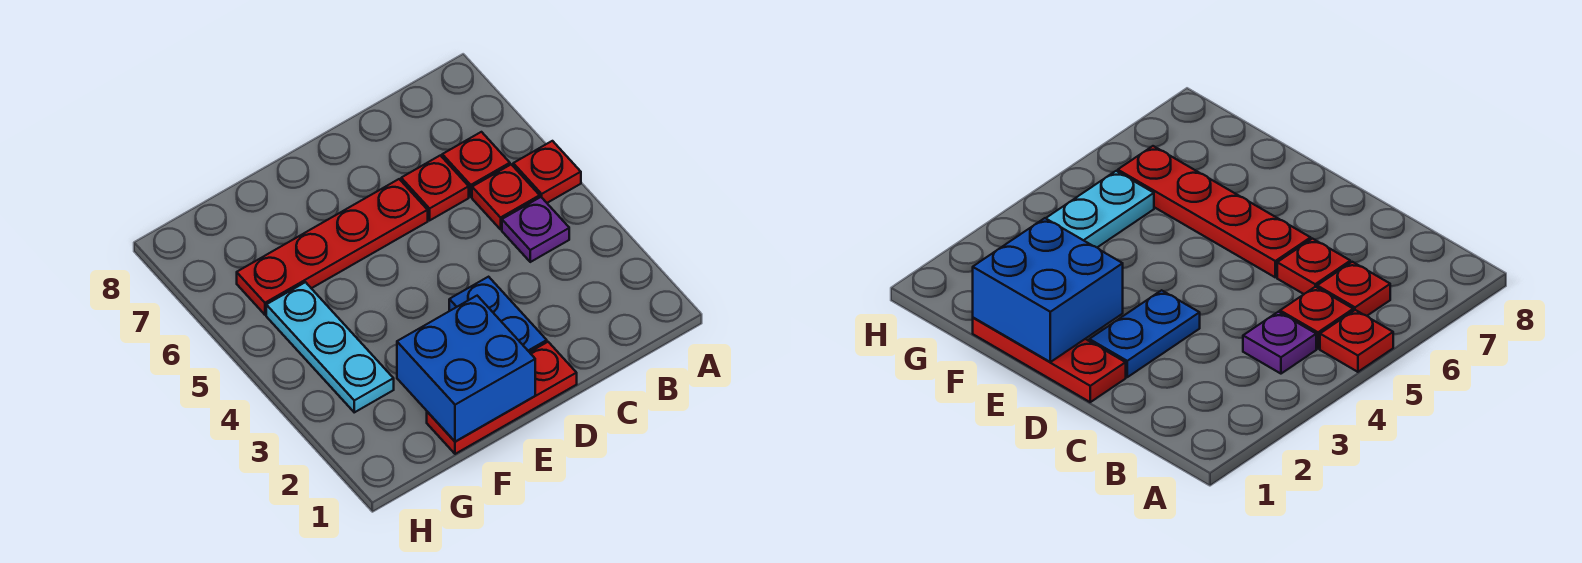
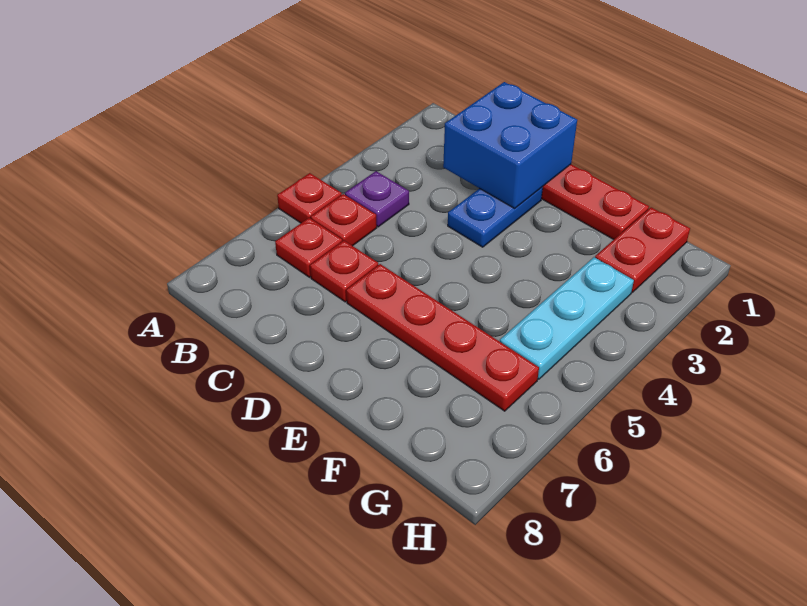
blue brick E1:F2 level 2 -> blue brick C1:D2 level 2
none -> red plate G1:G2 level 1

